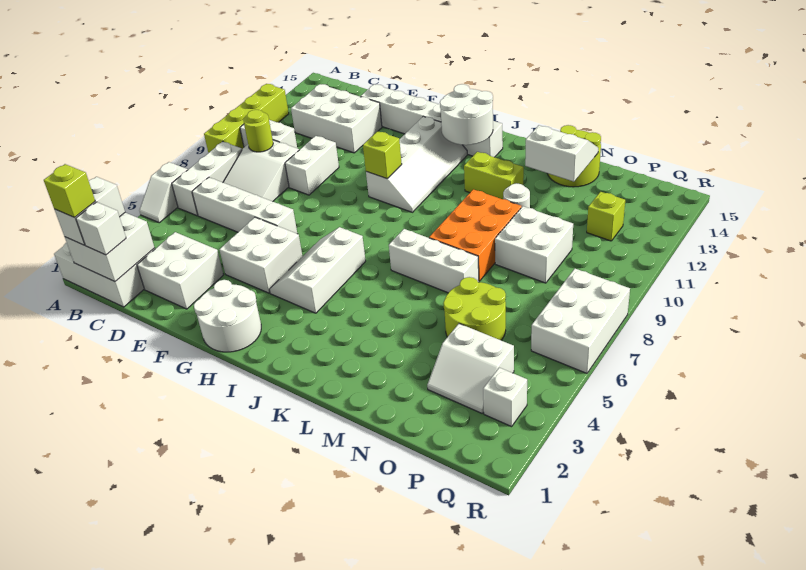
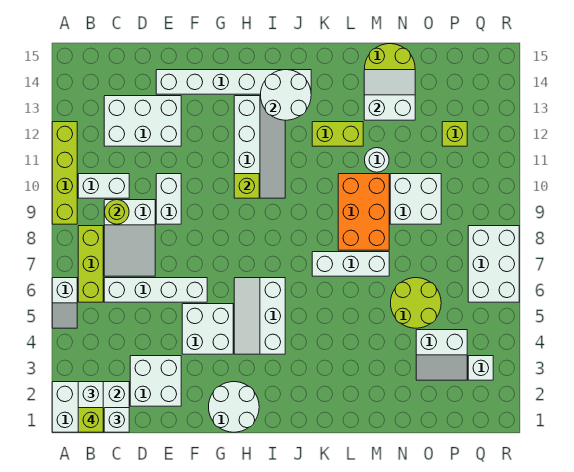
white brick B6:B8 level 1 -> lime brick B6:B8 level 1

